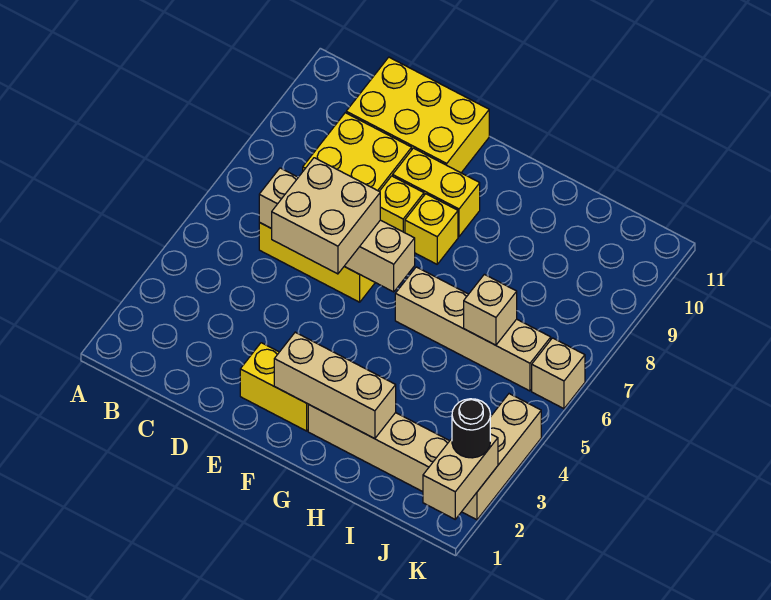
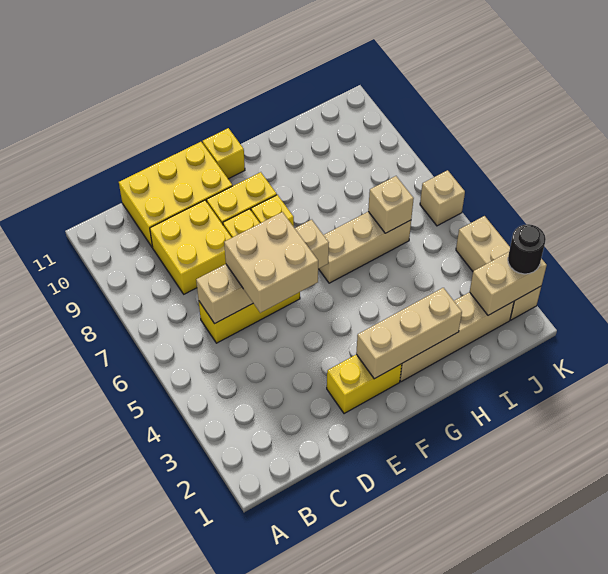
none -> yellow brick F11 level 1
tan brick G6:J6 level 1 -> tan brick G6:I6 level 1
tan brick K1:K2 level 2 -> tan brick J2:K2 level 2

